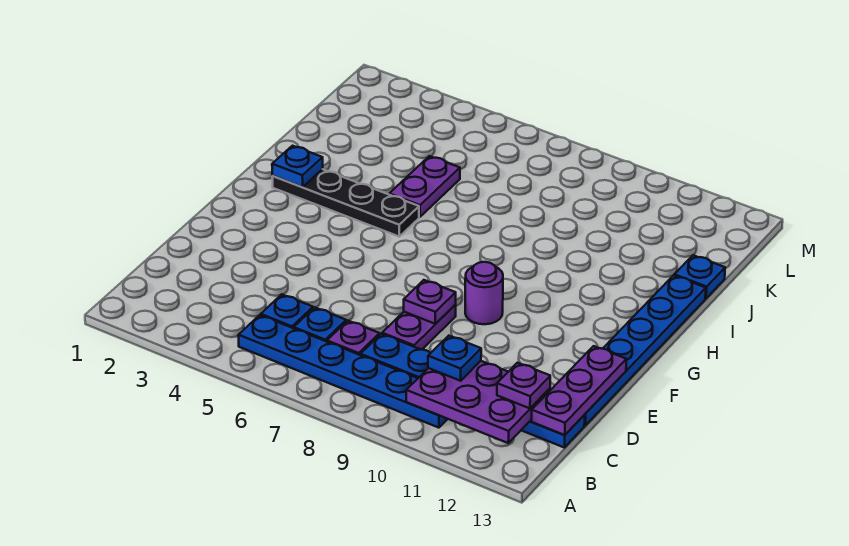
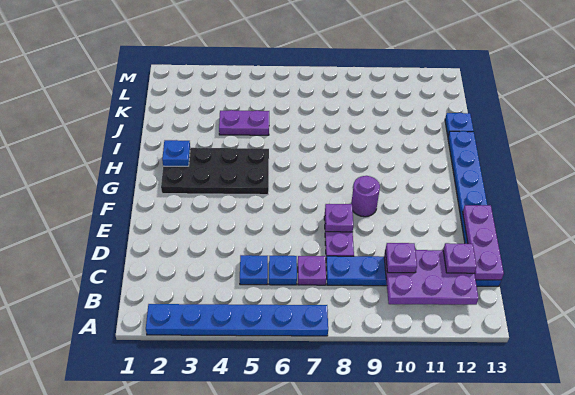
blue plate B5:B10 level 1 -> blue plate A2:A7 level 1
blue plate C10 level 3 -> purple plate C10 level 3
black plate H2:H5 level 1 -> black plate G2:H5 level 1
purple plate I5:J5 level 1 -> purple plate J4:J5 level 1

